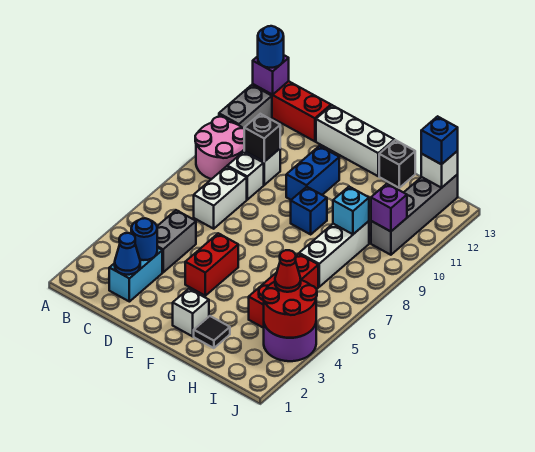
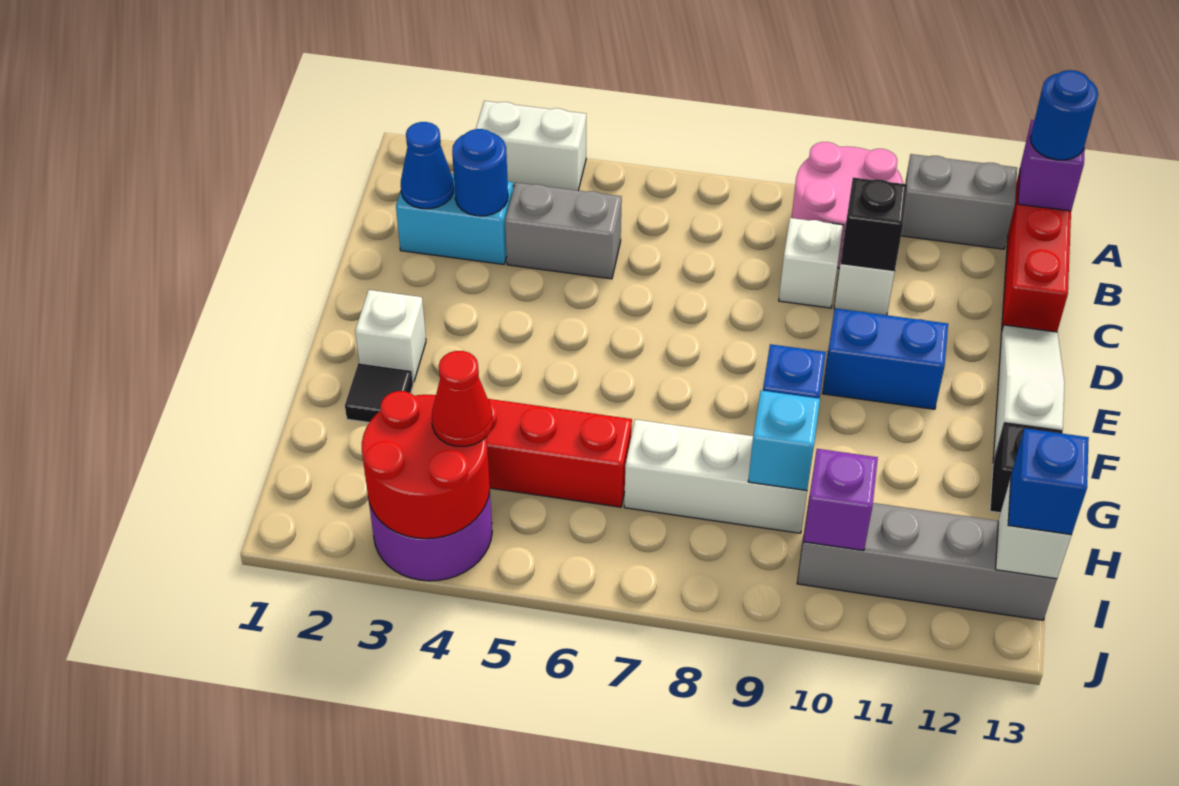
white brick C7:C8 level 1 -> white brick A3:A4 level 1
white brick D13:F13 level 1 -> white slope D13:F13 level 1 top F
red brick E4:E5 level 1 -> none

